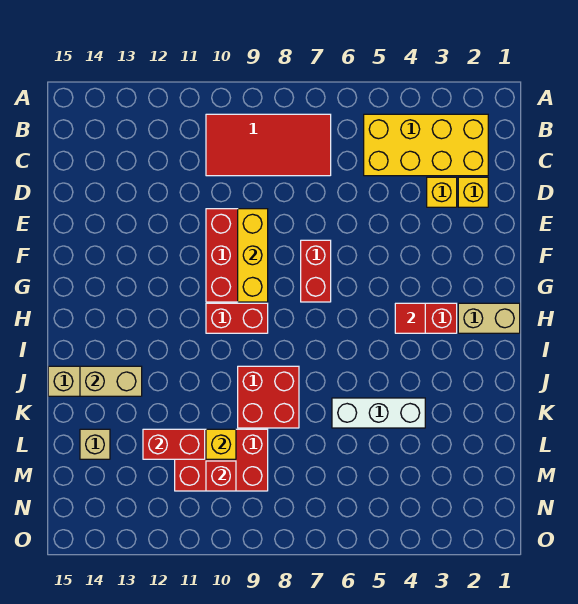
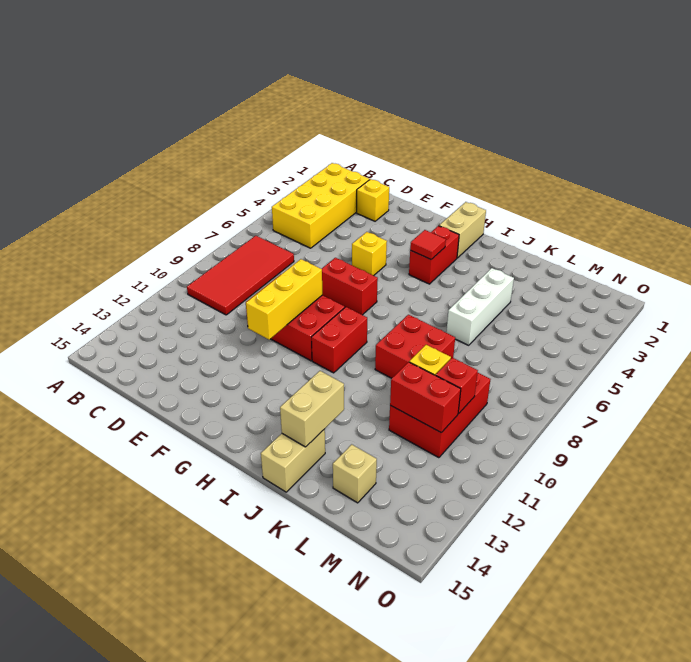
yellow brick D3 level 1 -> yellow brick F5 level 1
yellow brick E9:G9 level 2 -> yellow brick F9:F11 level 2
red brick L11:L12 level 2 -> red brick L11:M11 level 2

